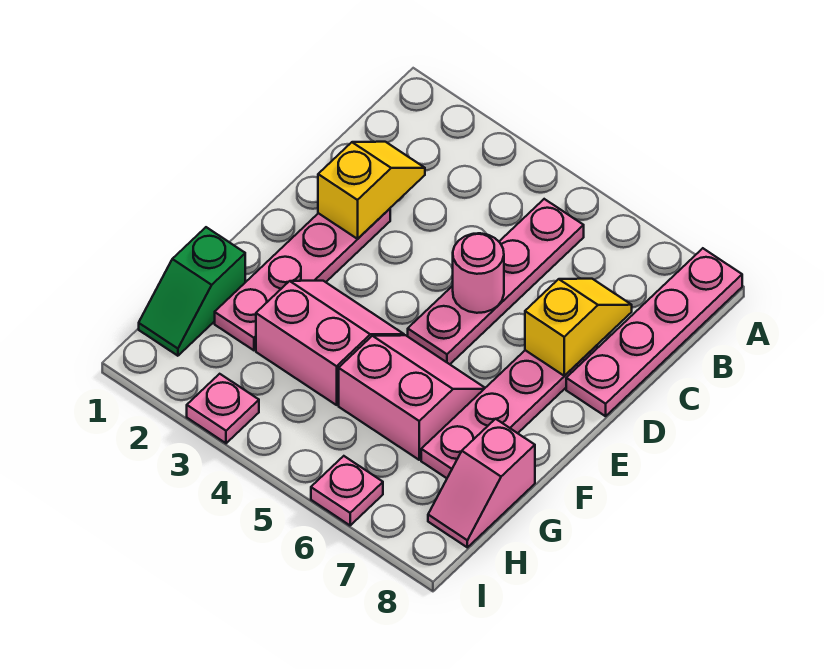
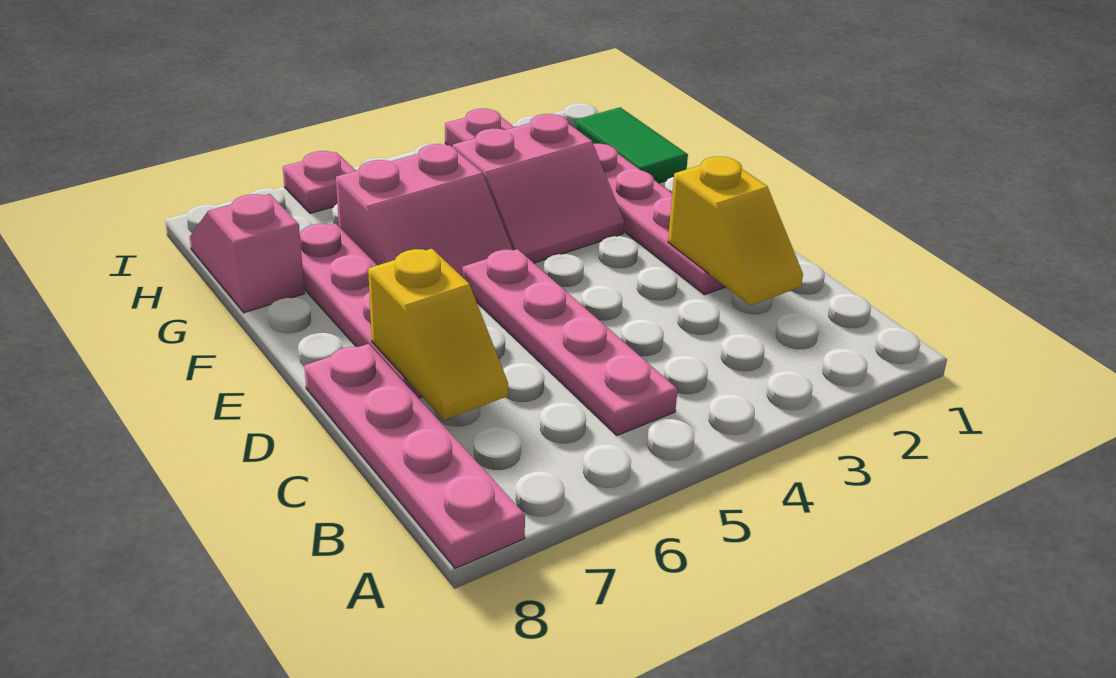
pink round brick D5 level 2 -> none
green slope G1:H1 level 1 top G -> green tile G1:H1 level 1

